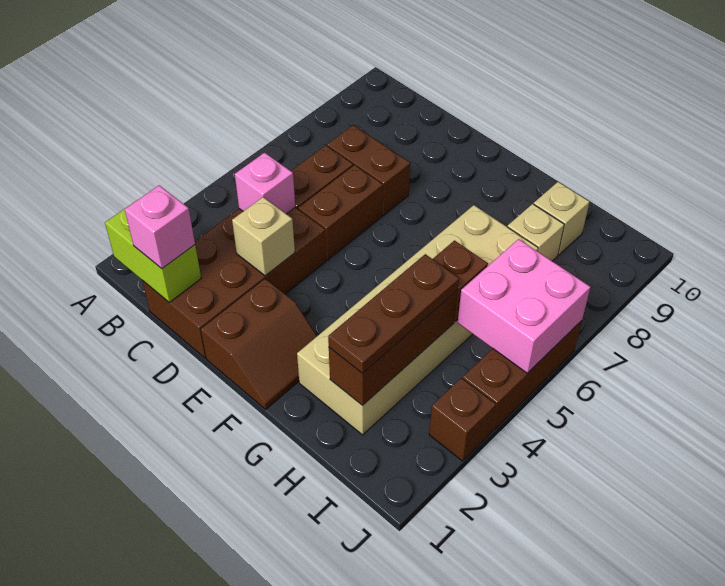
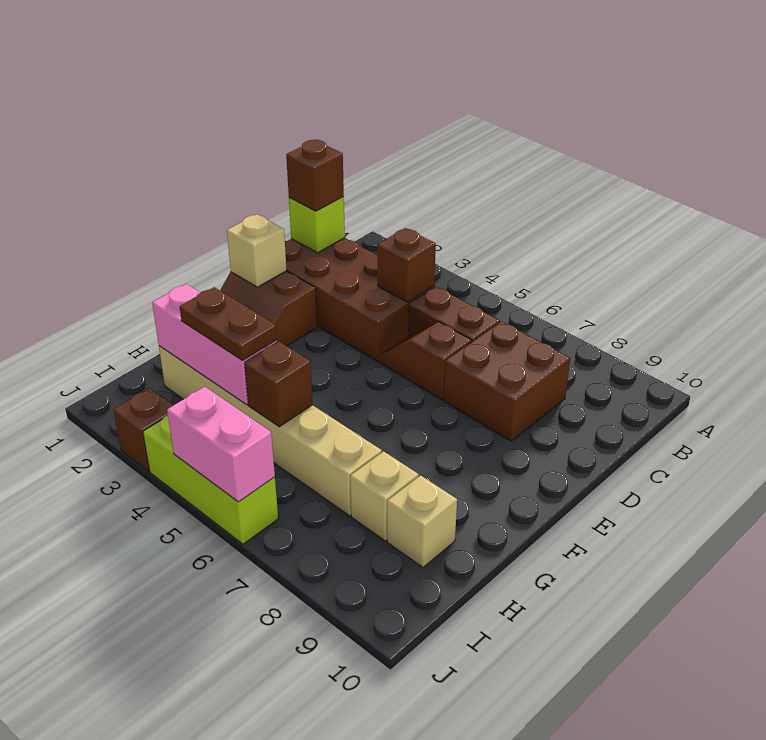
lime brick B1:C1 level 2 -> lime brick C1 level 2
pink brick C1 level 3 -> brown brick C1 level 3
pink brick C4 level 2 -> brown brick C4 level 2
brown brick C7:D7 level 1 -> brown brick C7:D8 level 1
tan brick D3 level 2 -> tan brick E1 level 2
brown brick D5:D6 level 1 -> brown slope D5:D6 level 1 top 6
tan brick G2:H7 level 1 -> tan brick H2:H7 level 1
brown brick H2:H4 level 2 -> pink brick H2:H4 level 2
brown plate H2:H4 level 3 -> brown plate H3:H4 level 3
pink brick I5:J6 level 2 -> pink brick J5:J6 level 2
brown brick J4:J6 level 1 -> lime brick J4:J6 level 1

